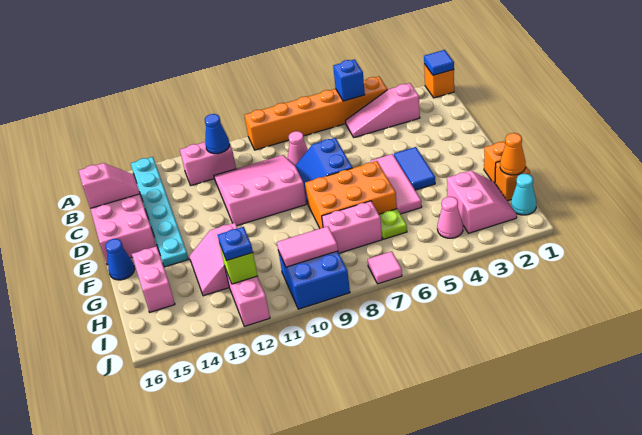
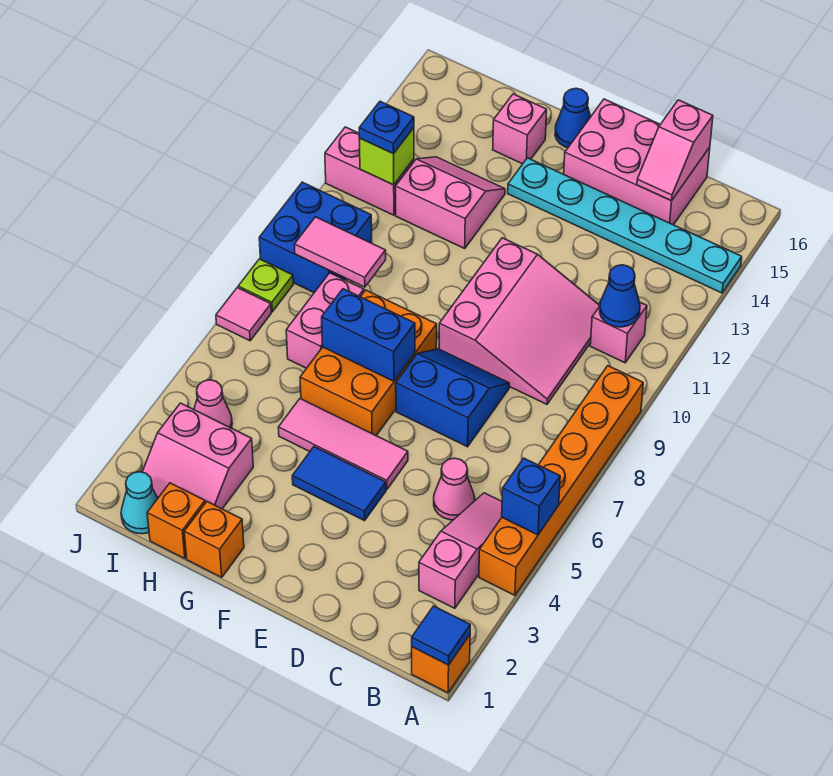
pink brick B11:B12 level 1 -> pink brick B11 level 1
pink cone C8 level 1 -> pink cone C5 level 1
none -> blue brick F7:G7 level 2
pink brick G15:H15 level 1 -> pink brick G15 level 1
orange cone H1 level 2 -> none
lime plate H6 level 1 -> lime plate J8 level 1
pink tile I9:I10 level 2 -> pink tile H9:I9 level 2

